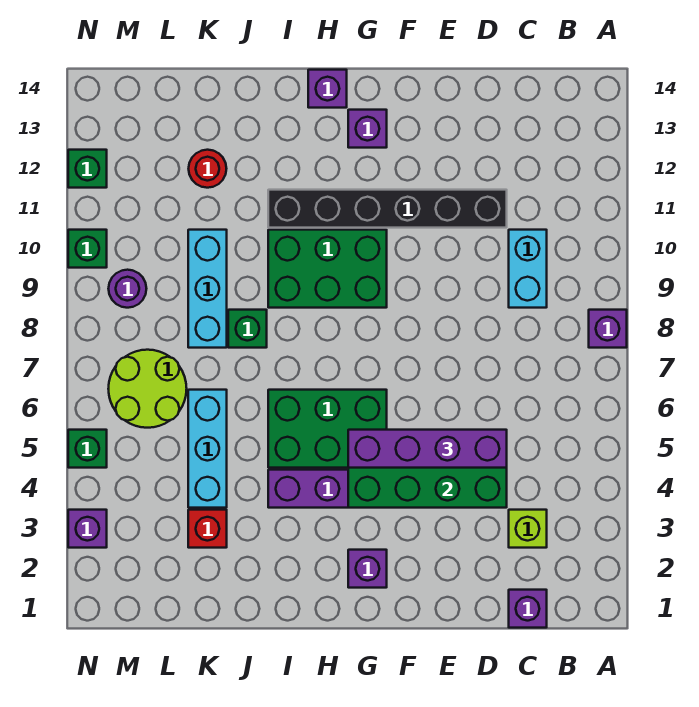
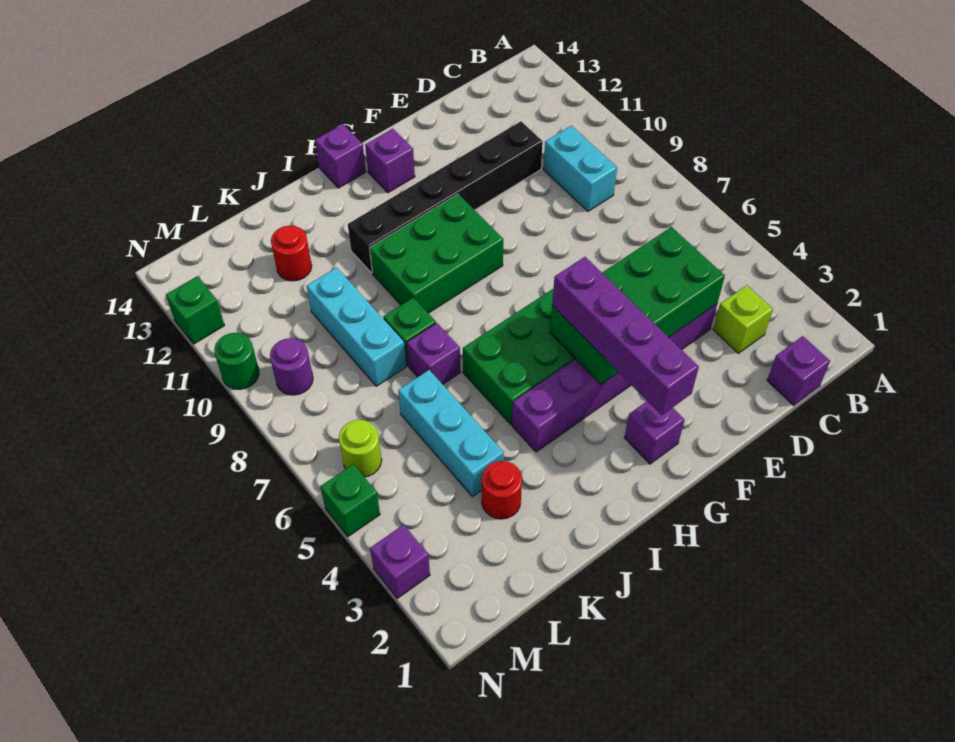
purple brick A8 level 1 -> purple brick J7 level 1
purple brick D5:G5 level 3 -> purple brick G2:G5 level 3
red brick K3 level 1 -> red round brick K3 level 1
lime round brick L6:M7 level 1 -> lime round brick M6 level 1
green brick N10 level 1 -> green round brick N10 level 1

